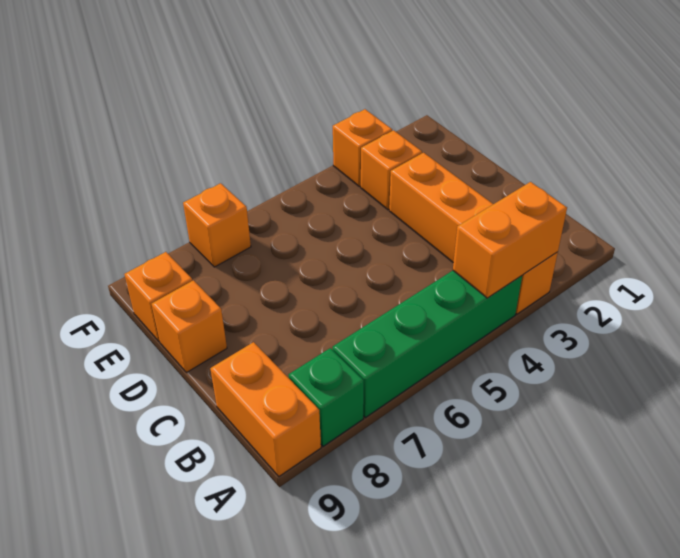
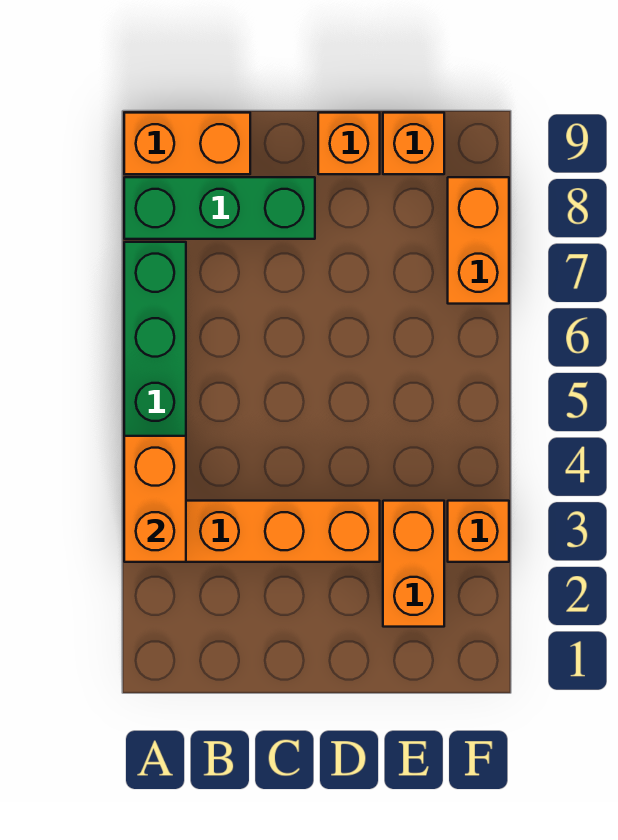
green brick A8 level 1 -> green brick A8:C8 level 1
orange brick E3 level 1 -> orange brick E2:E3 level 1
orange brick F7 level 1 -> orange brick F7:F8 level 1

